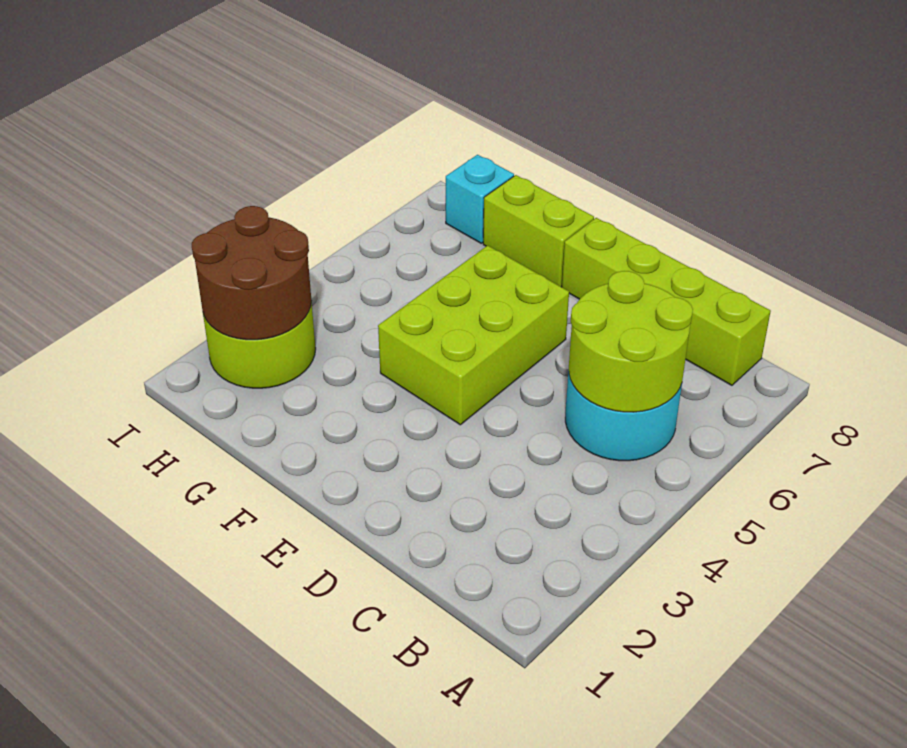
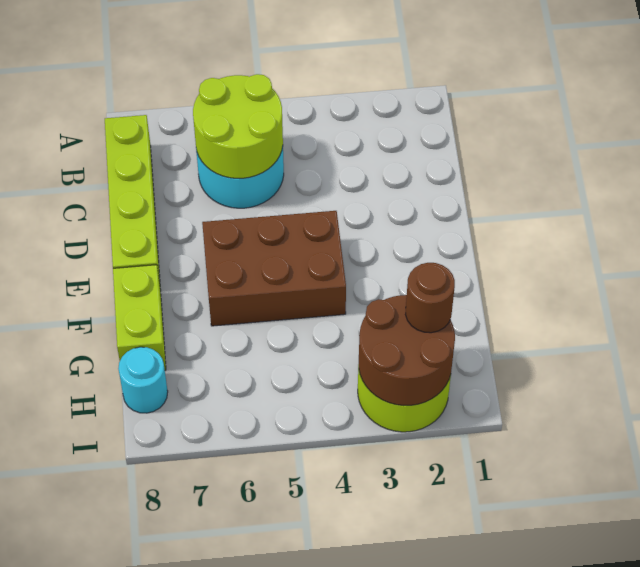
lime brick E4:F6 level 1 -> brown brick E4:F6 level 1
none -> brown round brick H2 level 3
cyan brick H8 level 1 -> cyan round brick H8 level 1

